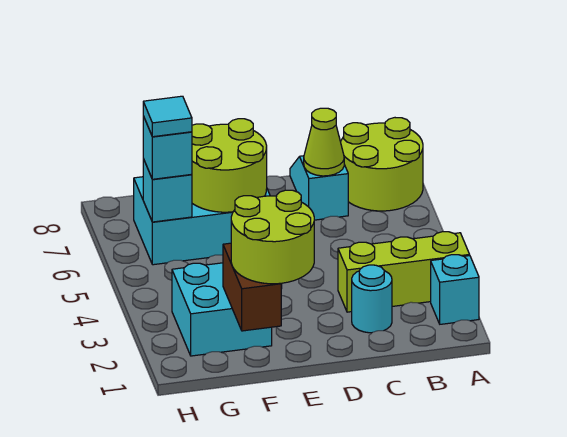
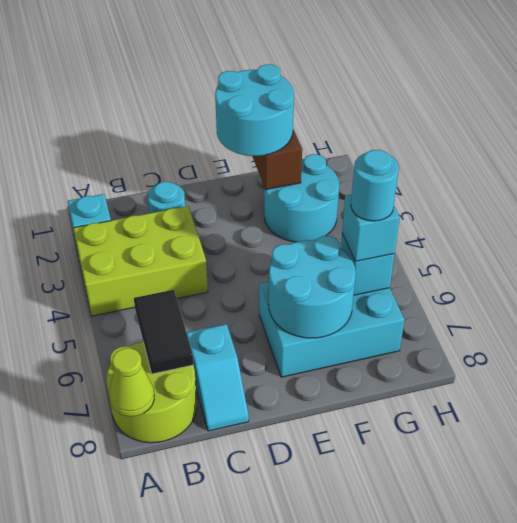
lime brick A3:C3 level 1 -> lime brick A3:C4 level 1
none -> black tile B6:B7 level 2
lime cone C7 level 2 -> lime cone A8 level 2
lime round brick E1:F2 level 3 -> cyan round brick E1:F2 level 3
lime round brick E6:F7 level 2 -> cyan round brick E6:F7 level 2
cyan brick F2:G3 level 1 -> cyan round brick F2:G3 level 1
cyan tile G6 level 4 -> cyan round brick G6 level 4

